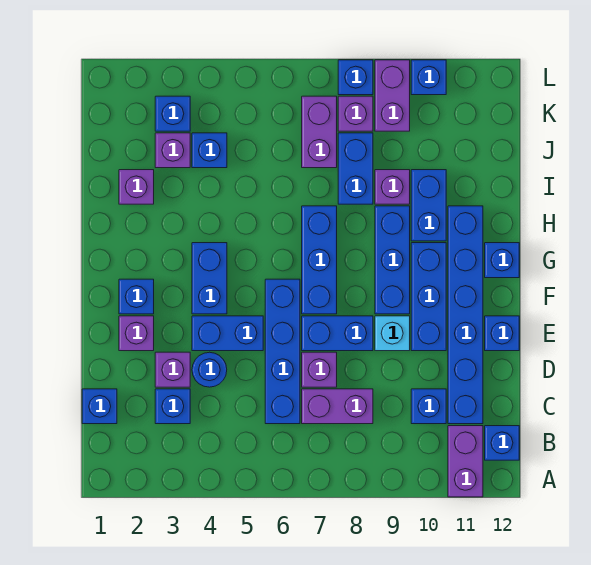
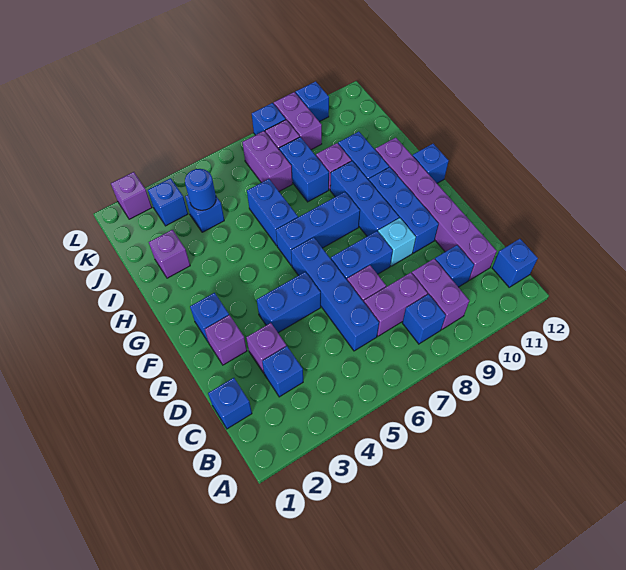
purple brick A11:B11 level 1 -> purple brick B9:C9 level 1
blue brick C11:H11 level 1 -> purple brick C11:H11 level 1
blue round brick D4 level 1 -> blue round brick J4 level 2
blue brick E12 level 1 -> blue brick B8 level 1
blue brick F4:G4 level 1 -> blue brick H6:I6 level 1
blue brick F7:H7 level 1 -> blue brick G6:G8 level 1
purple brick J3 level 1 -> purple brick L2 level 1

